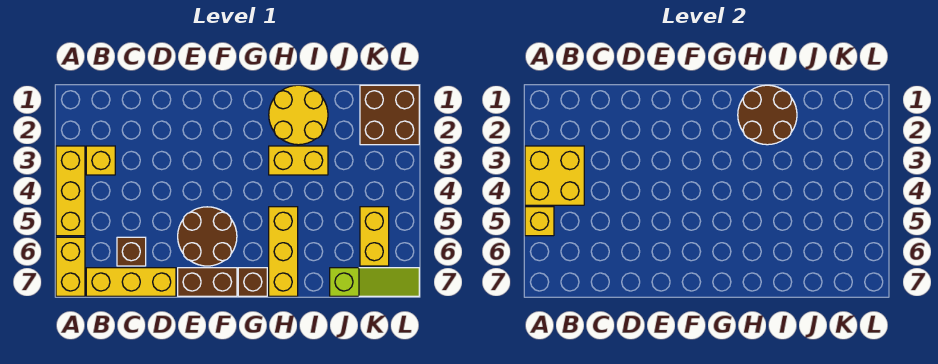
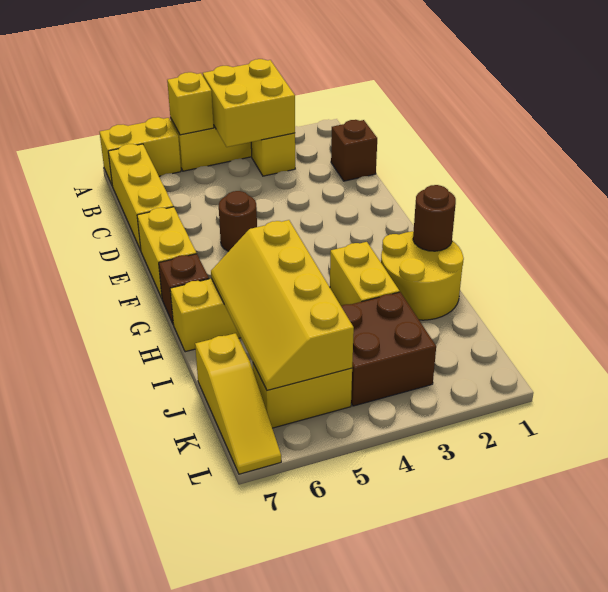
brown brick C6 level 1 -> brown brick C1 level 1
brown round brick E5:F6 level 1 -> brown round brick E5 level 1
brown brick E7:F7 level 1 -> yellow brick E7:F7 level 1
brown round brick H1:I2 level 2 -> brown round brick H1 level 2
none -> yellow slope H5:K6 level 2 top 5
lime slope J7:L7 level 1 top J -> yellow slope J7:L7 level 1 top J
brown brick K1:L2 level 1 -> brown brick J3:K4 level 1

